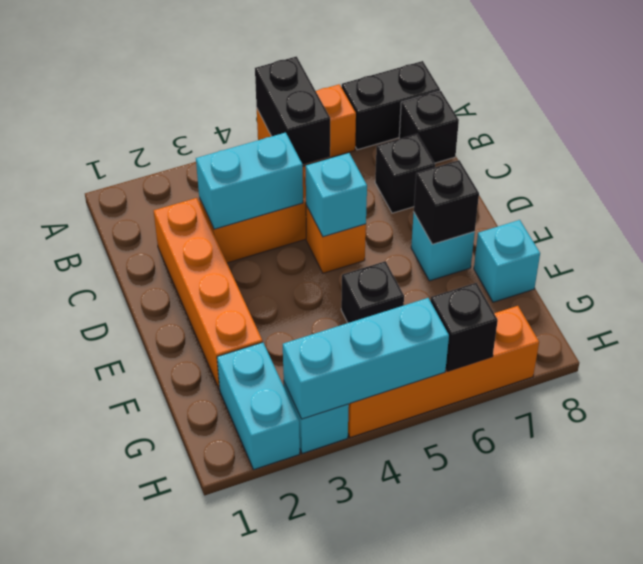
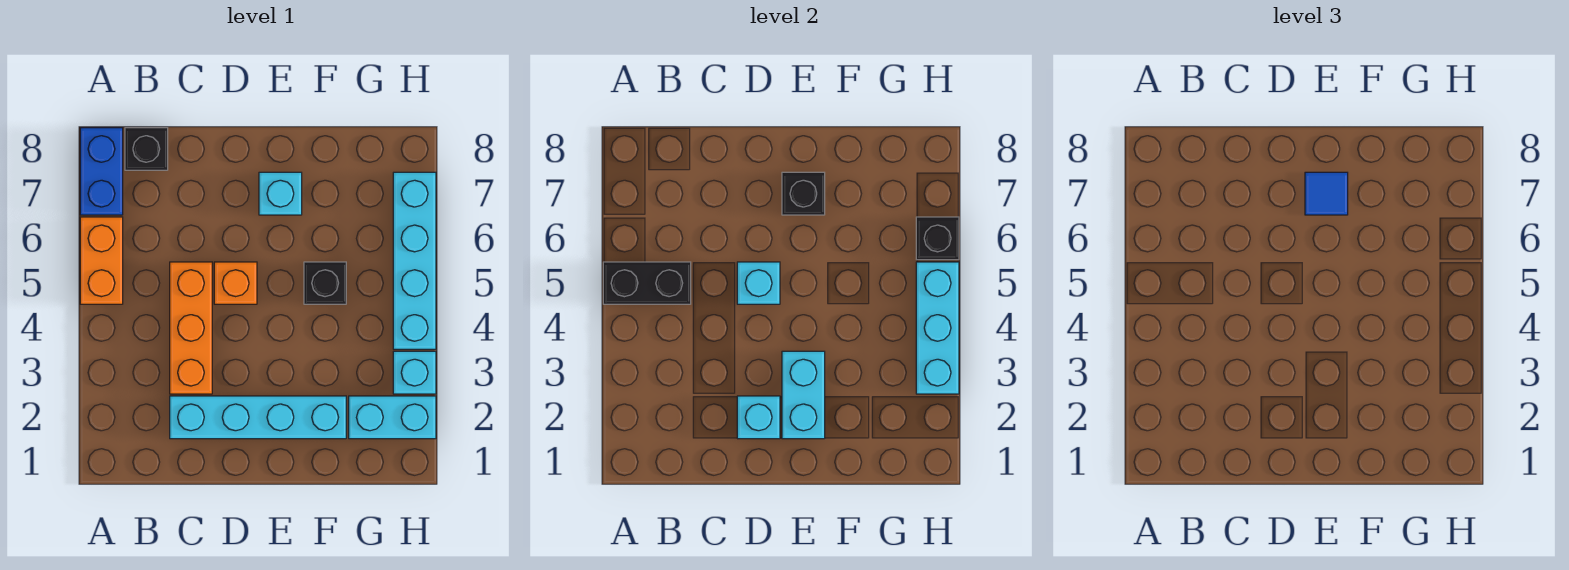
black brick A7:A8 level 1 -> blue brick A7:A8 level 1
orange brick C2:F2 level 1 -> cyan brick C2:F2 level 1
cyan brick C3:C4 level 2 -> cyan brick E2:E3 level 2
black brick C7 level 1 -> none
none -> blue tile E7 level 3
cyan brick F8 level 1 -> cyan brick D2 level 2
orange brick H4:H7 level 1 -> cyan brick H4:H7 level 1

